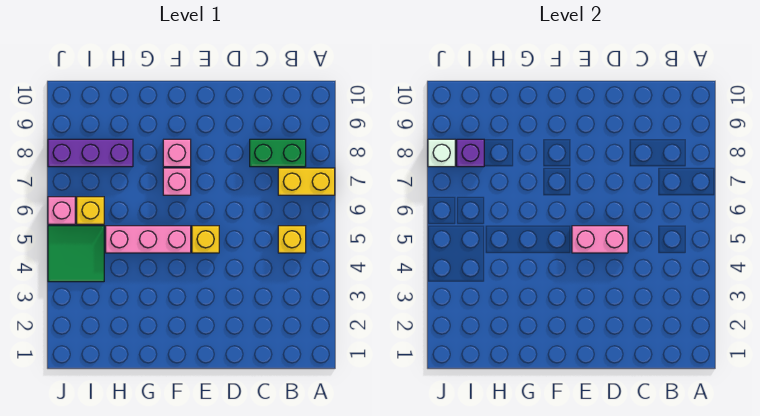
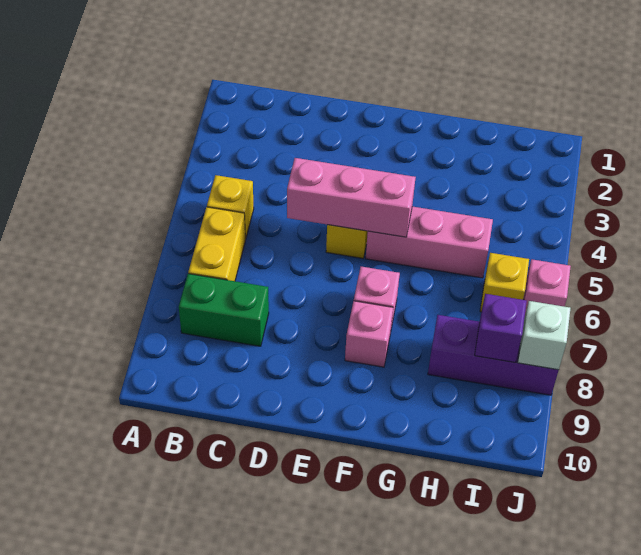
yellow brick A7:B7 level 1 -> yellow brick B6:B7 level 1
pink brick D5:E5 level 2 -> pink brick D5:F5 level 2
green tile I4:J5 level 1 -> none

